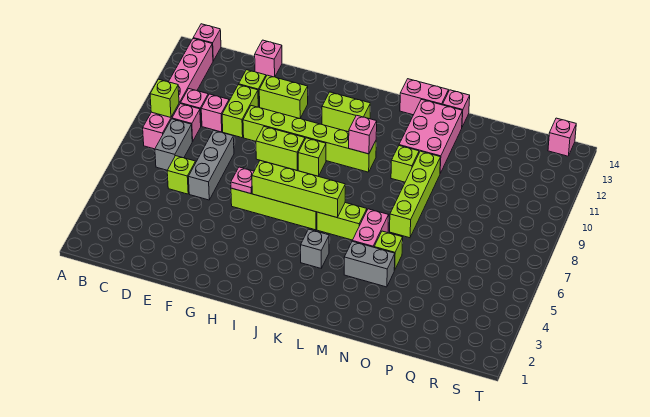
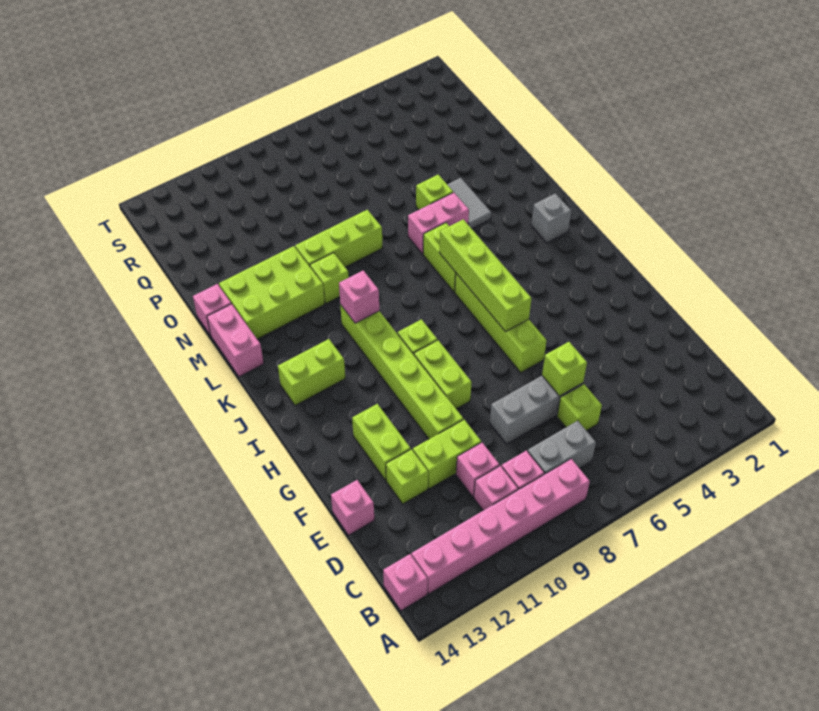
lime brick B9 level 2 -> lime brick E6 level 2
pink plate G6 level 2 -> none
lime brick I12:J12 level 1 -> lime brick J12:J13 level 1
grey brick K4 level 1 -> grey brick K2 level 1
grey brick M4:N4 level 1 -> grey tile M4:N4 level 1
pink brick M11:N13 level 1 -> lime brick M11:N13 level 1
lime brick N7:N10 level 1 -> lime brick N8:N10 level 1
pink brick S14 level 1 -> none

